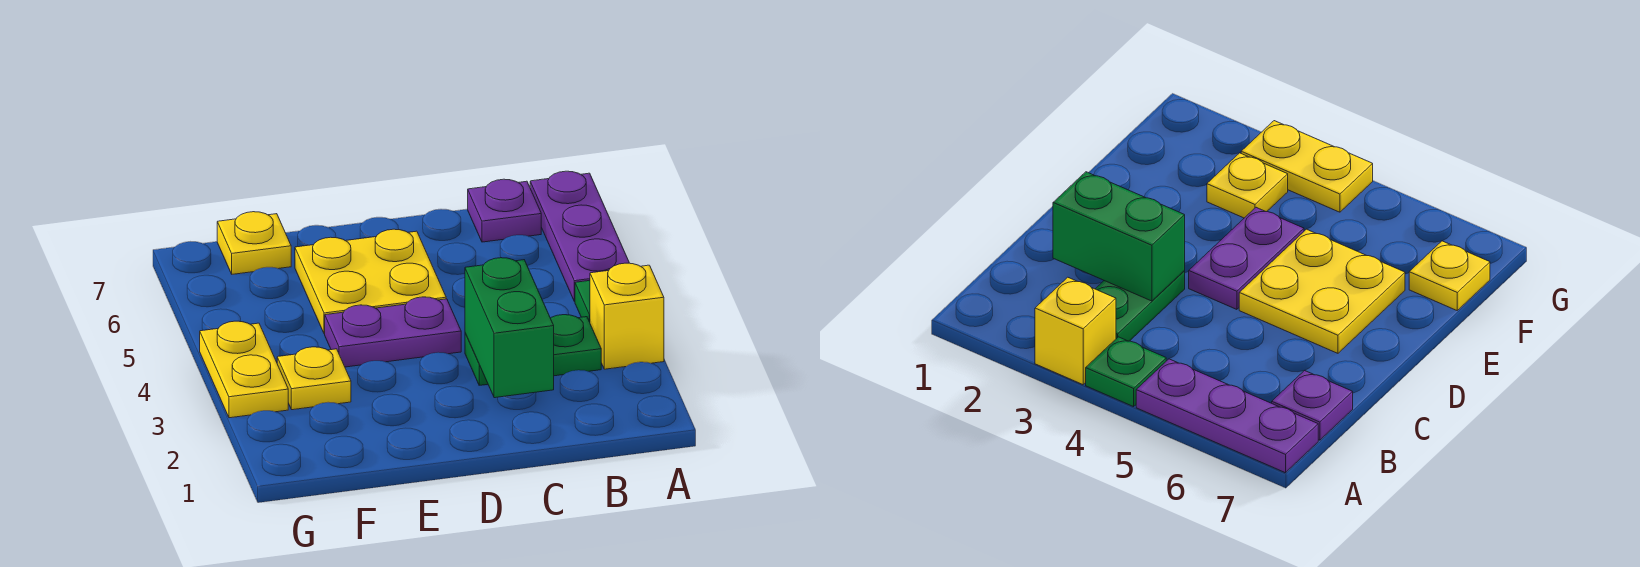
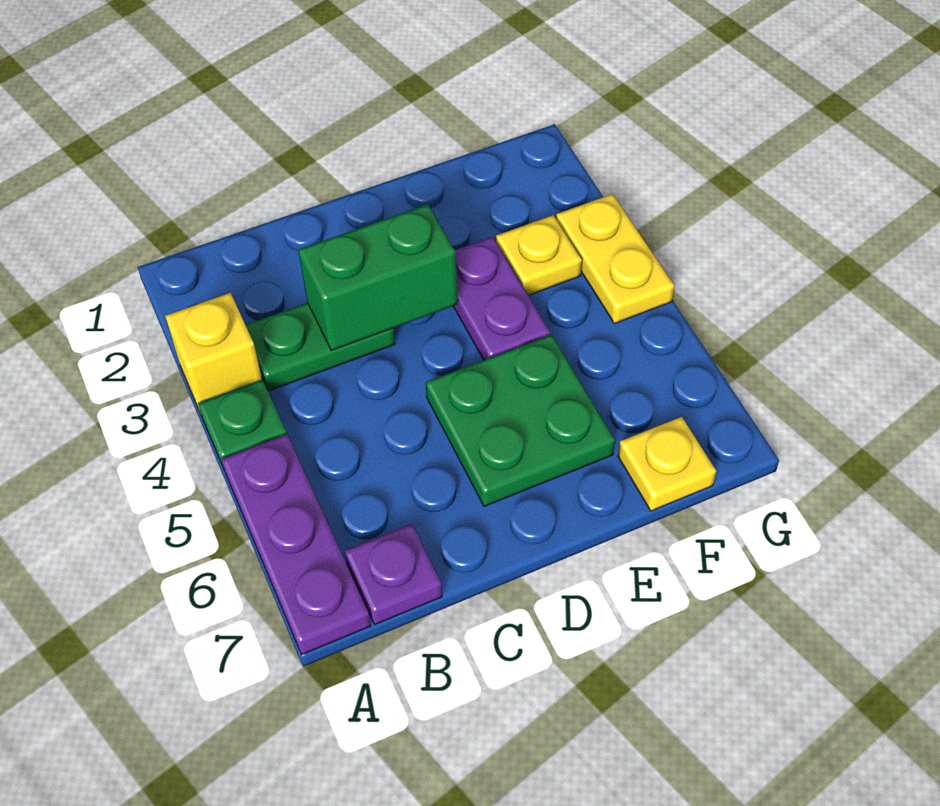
green brick C2:C3 level 2 -> green brick C3:D3 level 2
purple plate D4:E4 level 1 -> purple plate E3:E4 level 1
yellow plate D5:E6 level 1 -> green plate D5:E6 level 1

